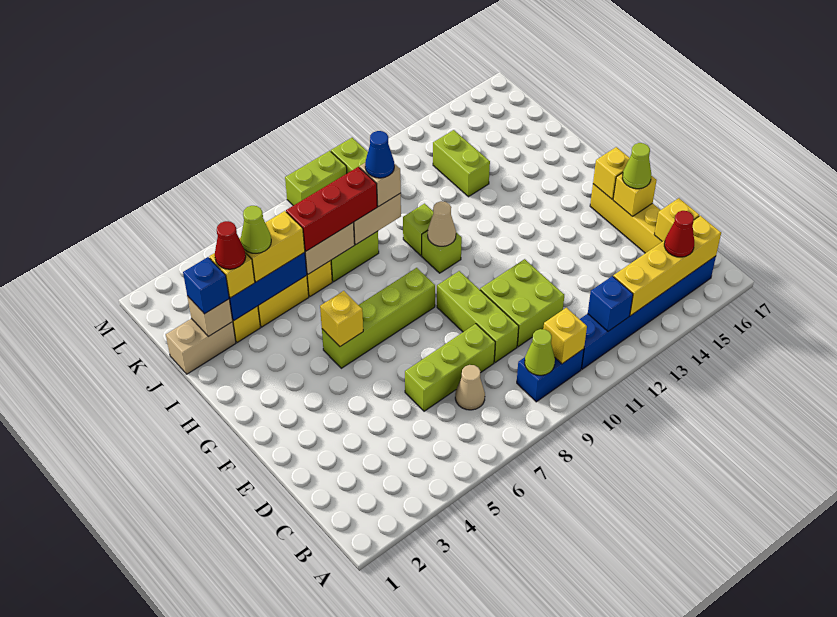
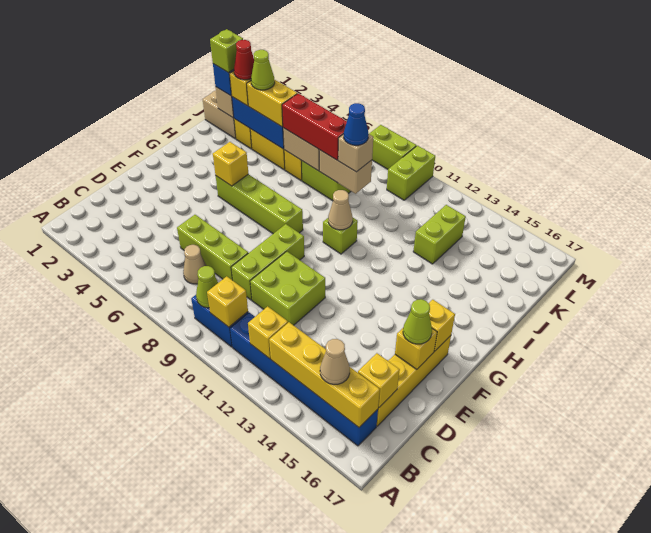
blue brick B12 level 2 -> yellow brick B12 level 2
red cone B15 level 3 -> tan cone B15 level 3
lime brick I10 level 1 -> lime brick J2 level 4

